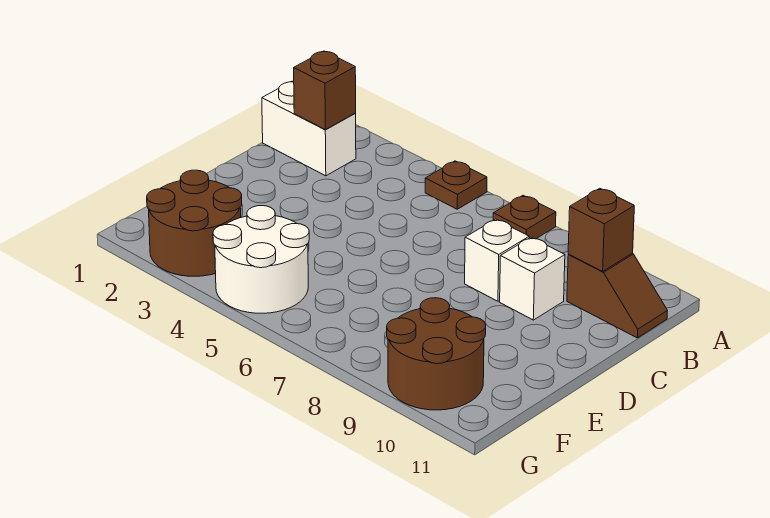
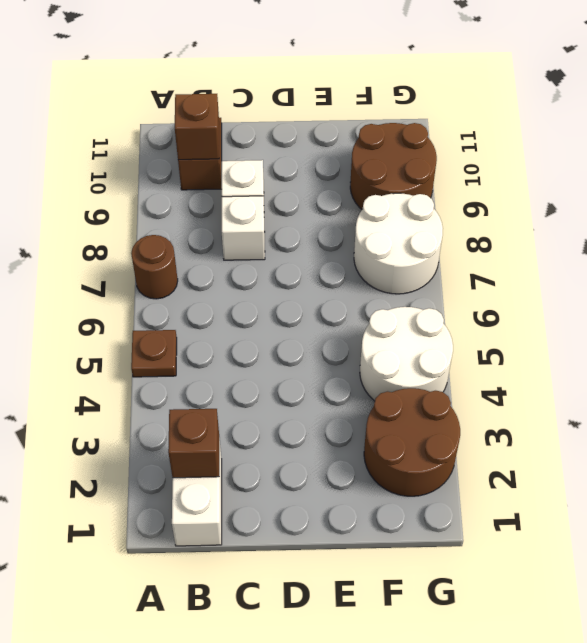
brown plate A7 level 1 -> brown round brick A7 level 1
none -> white round brick F7:G8 level 1

